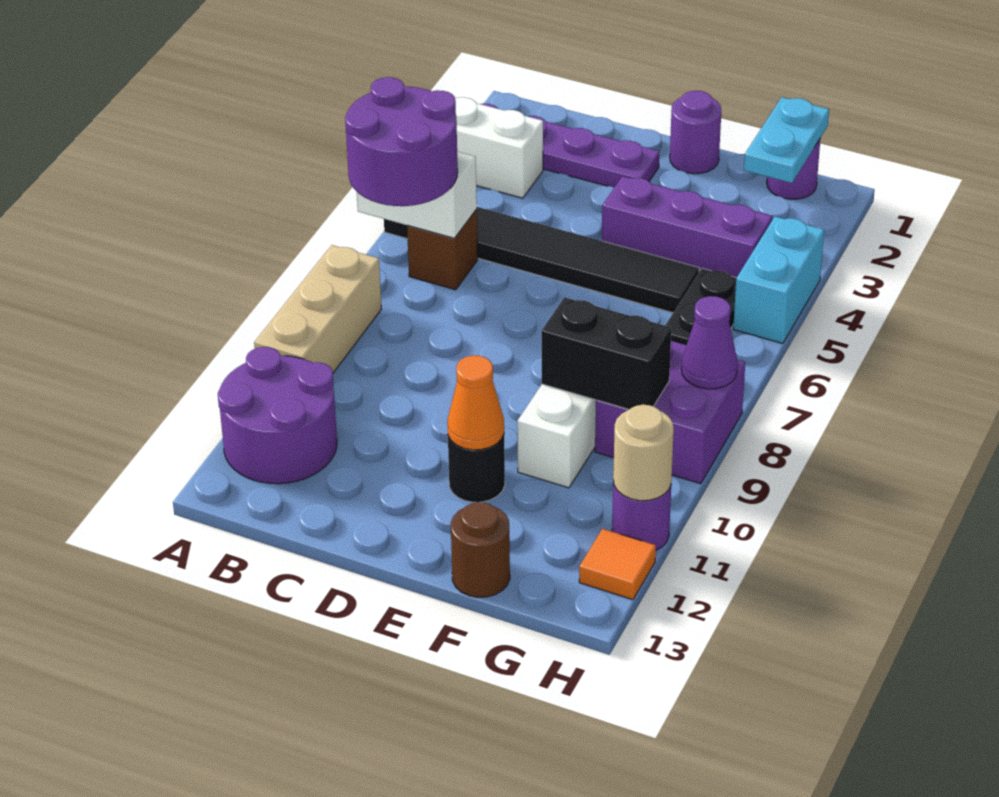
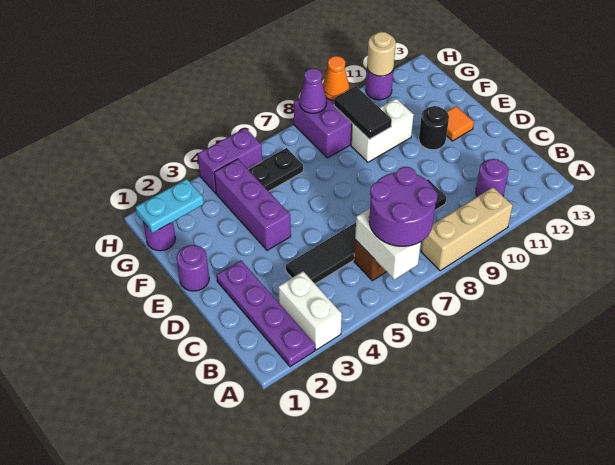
black tile A5:F5 level 1 -> black tile C4:C9 level 1
purple round brick A11:B12 level 1 -> purple round brick B11 level 1
orange cone E11 level 2 -> orange cone H9 level 2
black brick F9:G9 level 2 -> black tile F9:G9 level 2
brown round brick F13 level 1 -> none
cyan brick H4:H5 level 1 -> purple brick H4:H5 level 1
orange tile H12 level 1 -> orange tile E12 level 1

